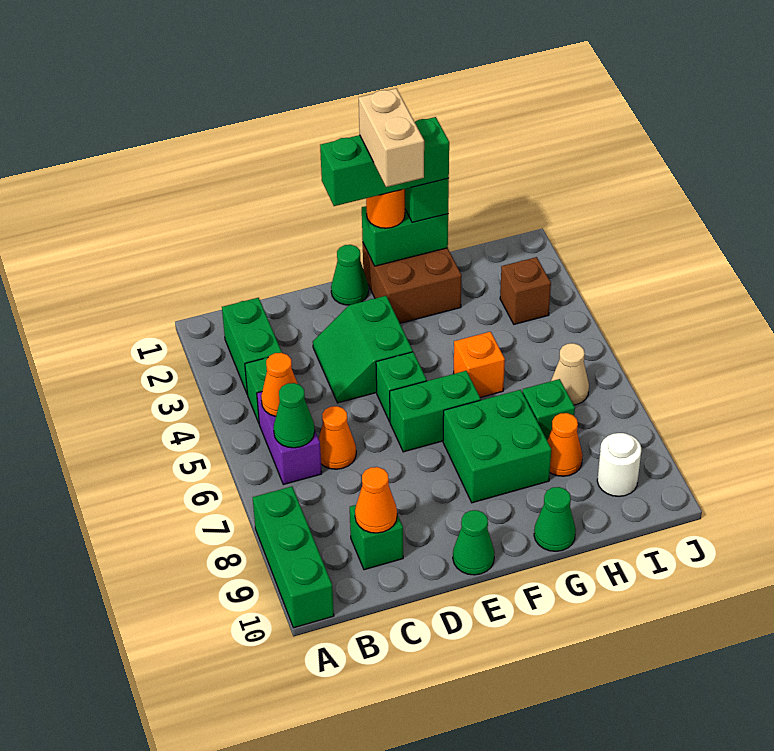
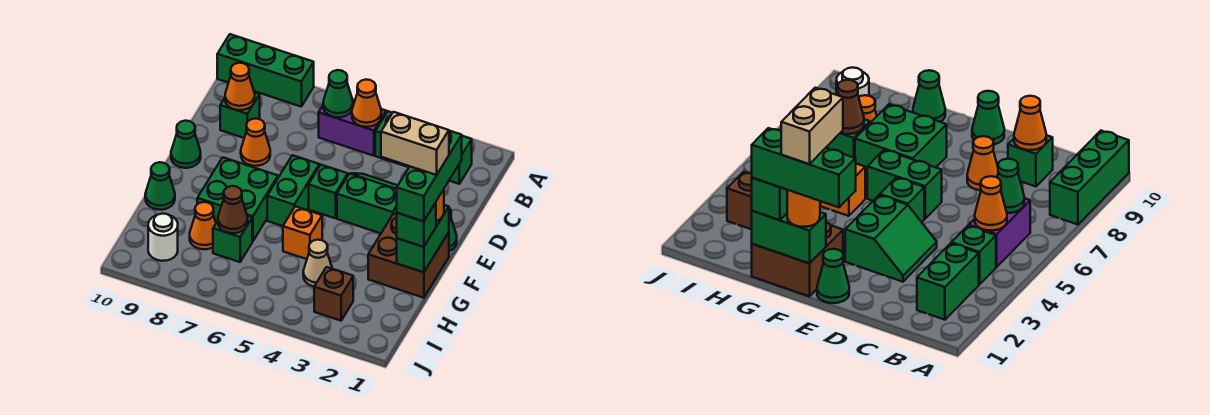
orange cone C6 level 1 -> orange cone D8 level 1
none -> brown cone H7 level 2
tan cone I6 level 1 -> tan cone H4 level 1

